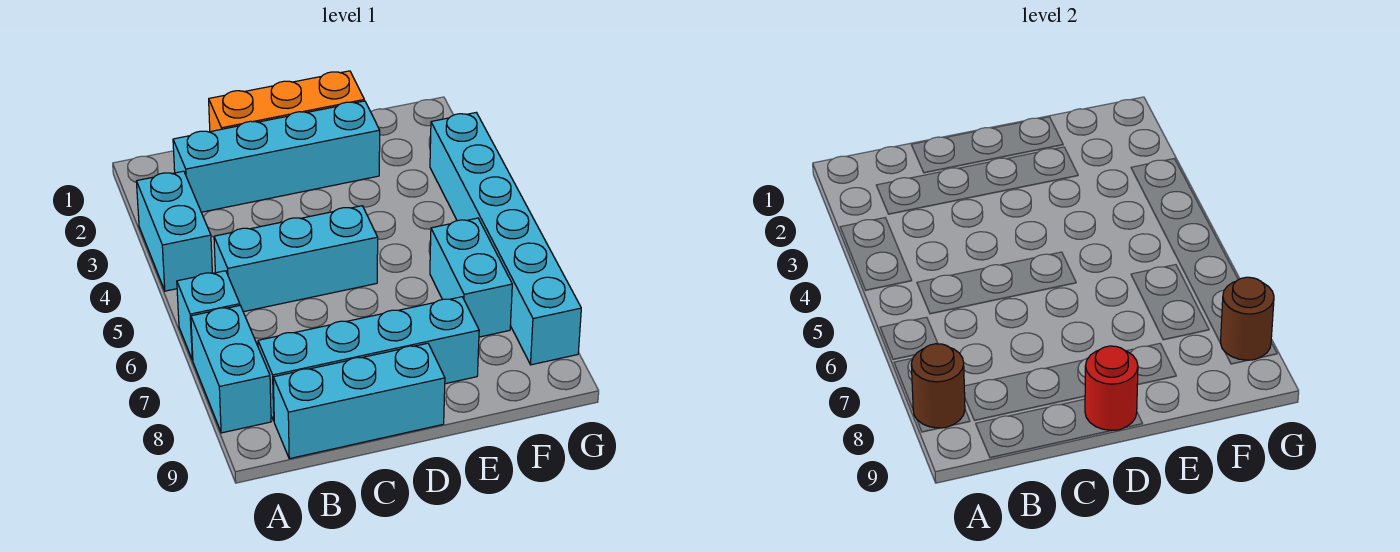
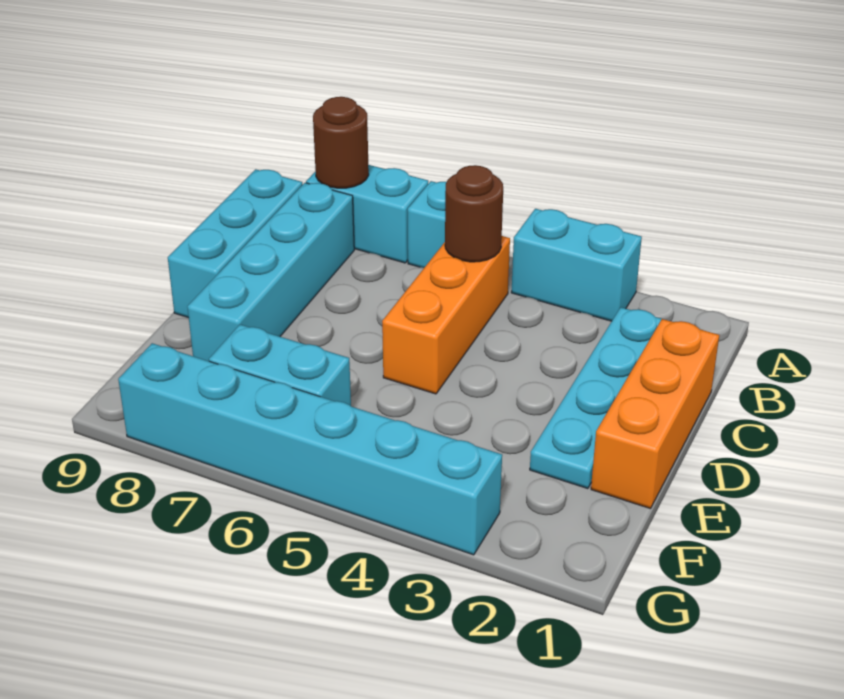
cyan brick B2:E2 level 1 -> cyan plate B2:E2 level 1
cyan brick B5:D5 level 1 -> orange brick B5:D5 level 1
red round brick D9 level 2 -> none
brown round brick G8 level 2 -> brown round brick B5 level 2

